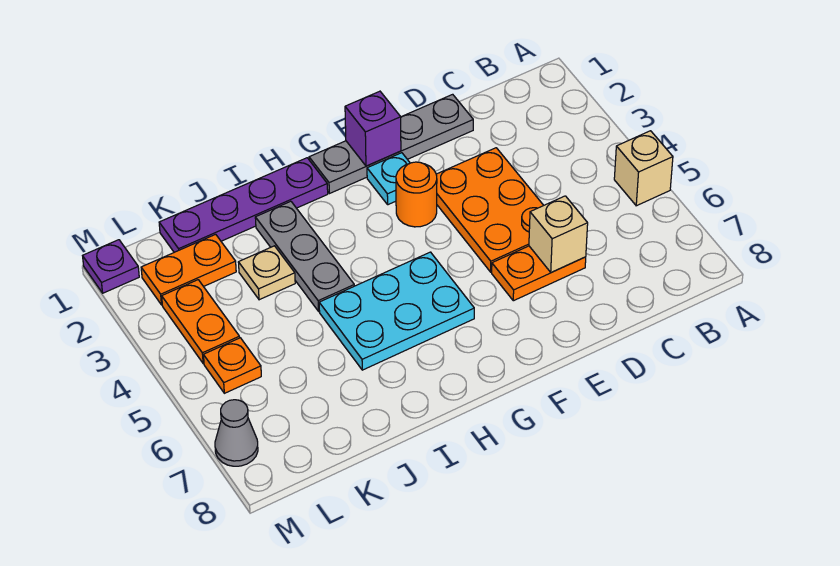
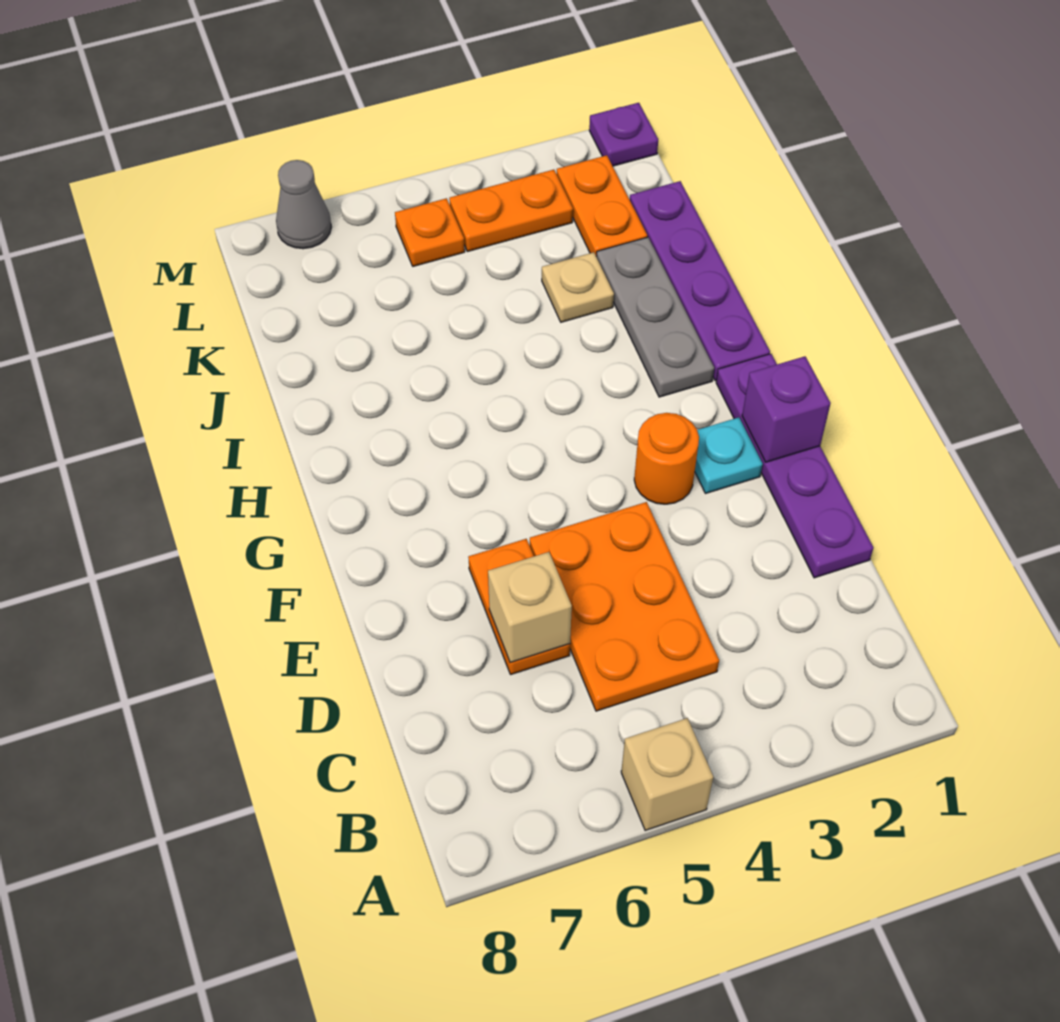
grey plate D1:G1 level 1 -> purple plate D1:G1 level 1
orange plate D3:E5 level 1 -> orange plate C4:E5 level 1
cyan plate G5:I6 level 1 -> none
grey plate I2:I4 level 1 -> grey plate H2:J2 level 1

